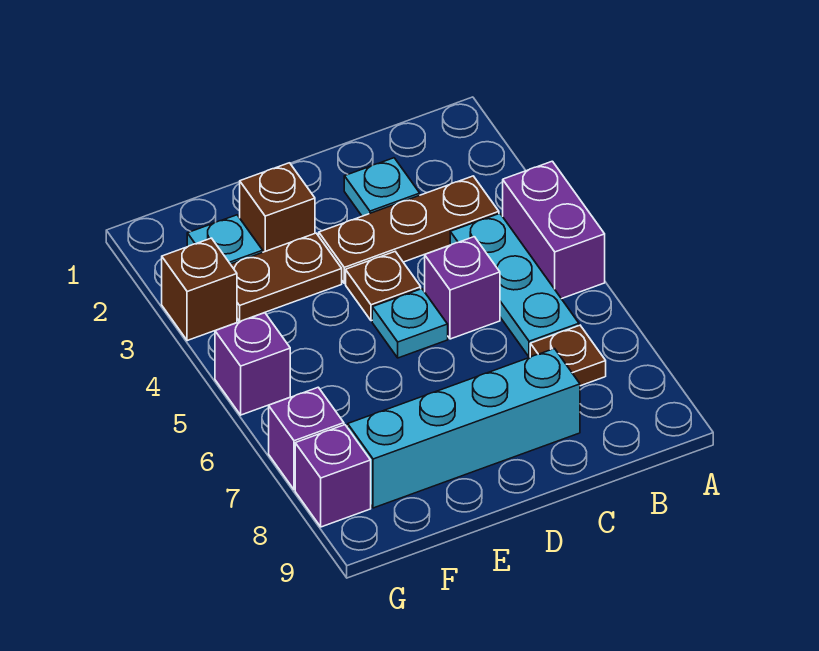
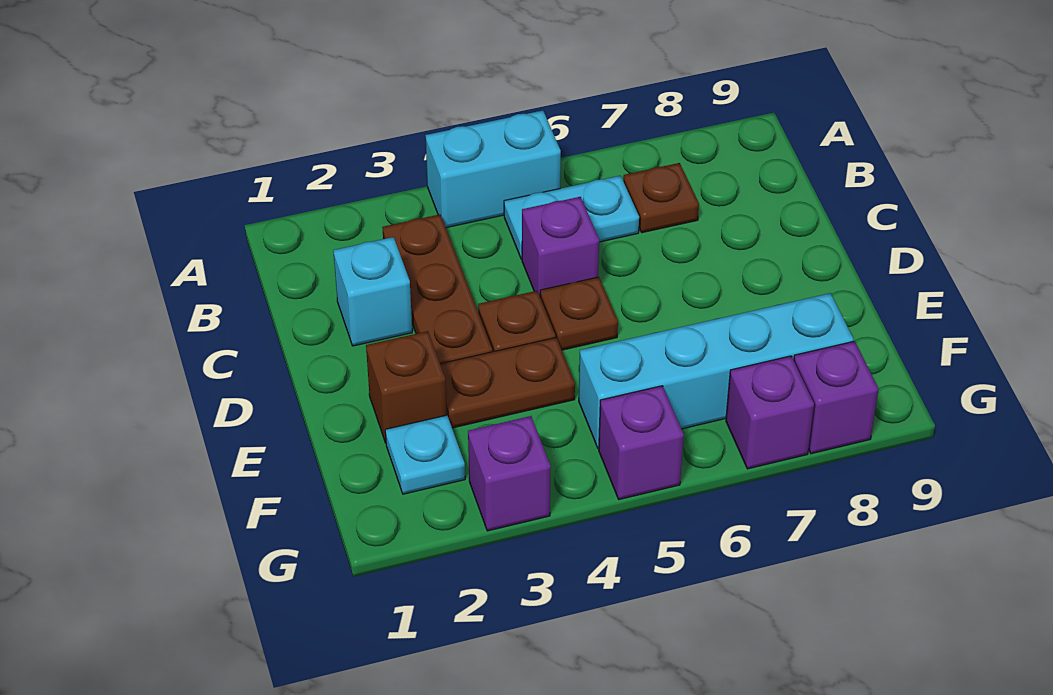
purple brick A4:A5 level 1 -> cyan brick A4:A5 level 1
cyan plate B4:B6 level 1 -> cyan plate B5:B6 level 1
cyan plate C2 level 1 -> cyan brick C2 level 1
cyan brick C8:F8 level 1 -> cyan brick F5:F8 level 1
cyan plate D5 level 1 -> brown plate D5 level 1
brown plate E3:F3 level 1 -> brown plate E3:E4 level 1
brown brick G3 level 1 -> purple brick G3 level 1

